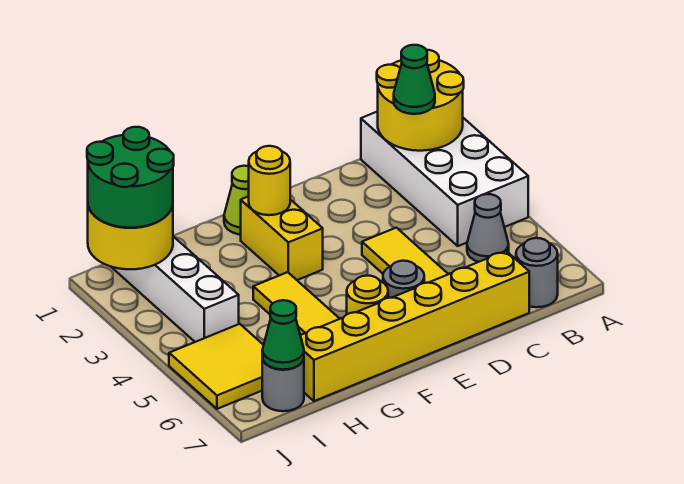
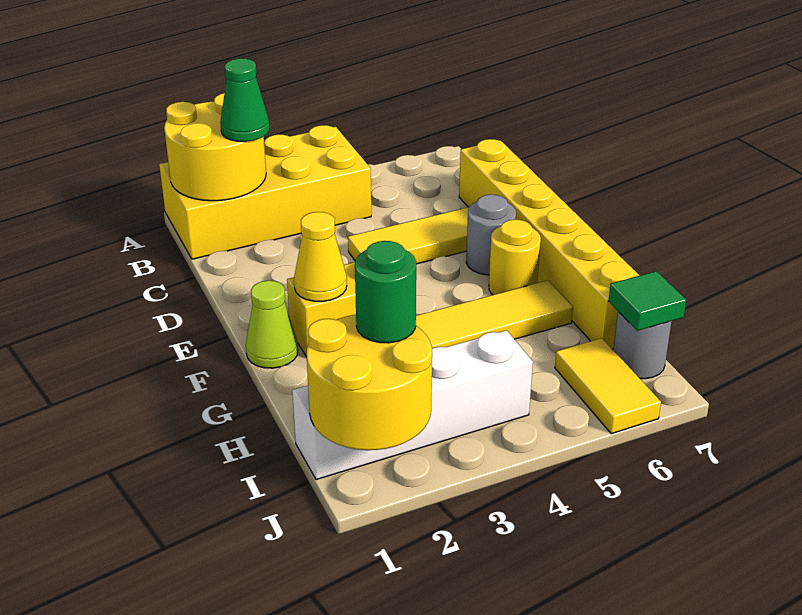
white brick A1:B4 level 1 -> yellow brick A1:B4 level 1
grey cone B5 level 1 -> none
grey round brick B7 level 1 -> none
yellow round brick F2 level 2 -> yellow cone F2 level 2
green round brick I1:J2 level 3 -> green round brick I2 level 3
yellow tile I5:J6 level 1 -> yellow tile I6:J6 level 1
green cone I7 level 2 -> green tile I7 level 2

